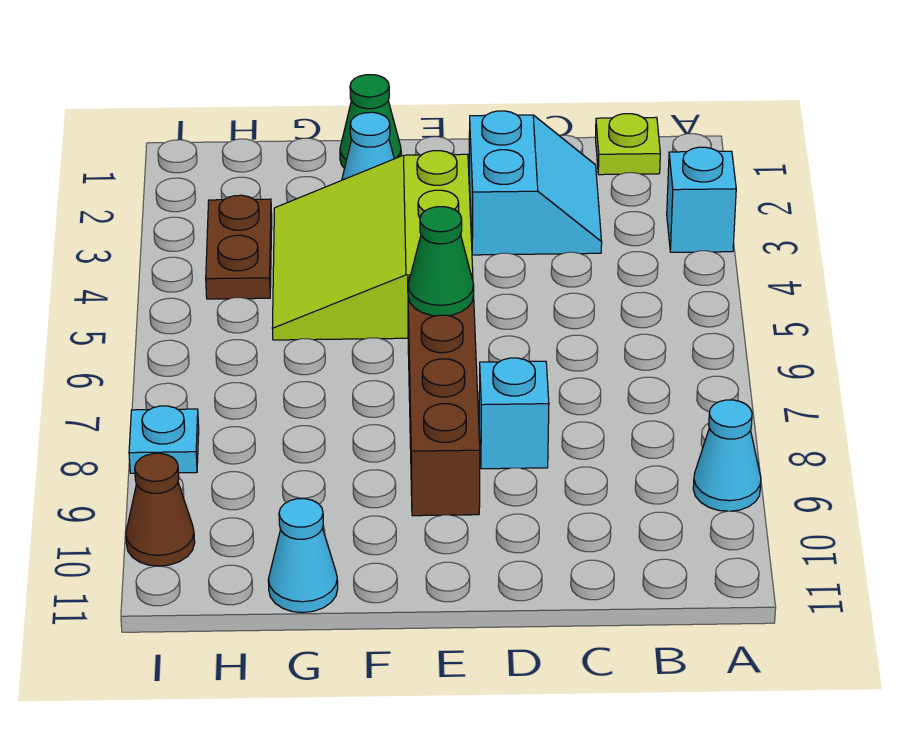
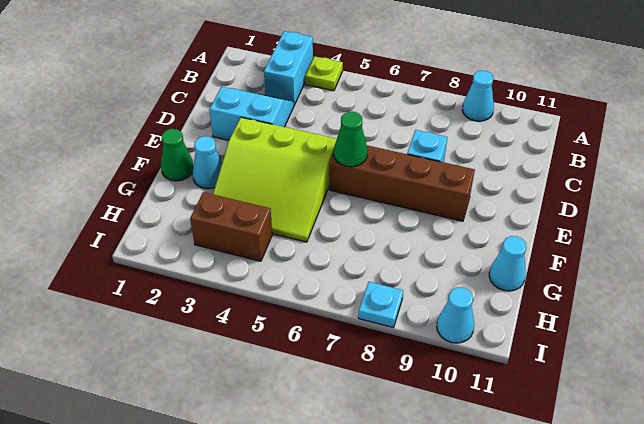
cyan brick A3 level 1 -> cyan brick A3:B3 level 1
lime plate B1 level 1 -> lime plate A4 level 1
brown plate H3:H4 level 1 -> brown brick H3:H4 level 1
brown cone I10 level 1 -> cyan cone I10 level 1

